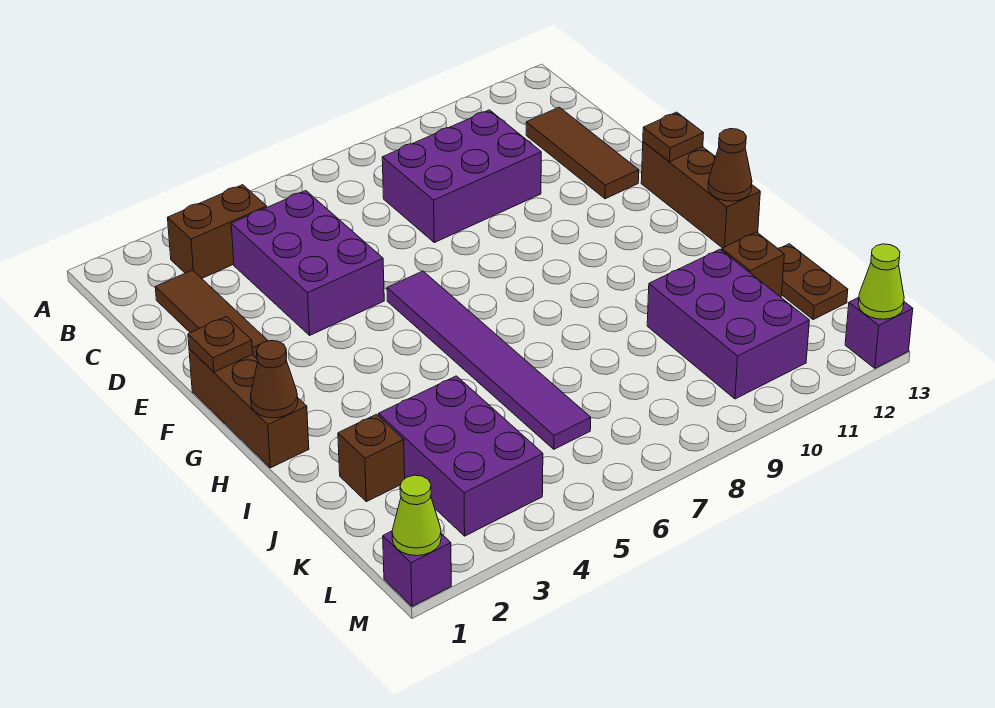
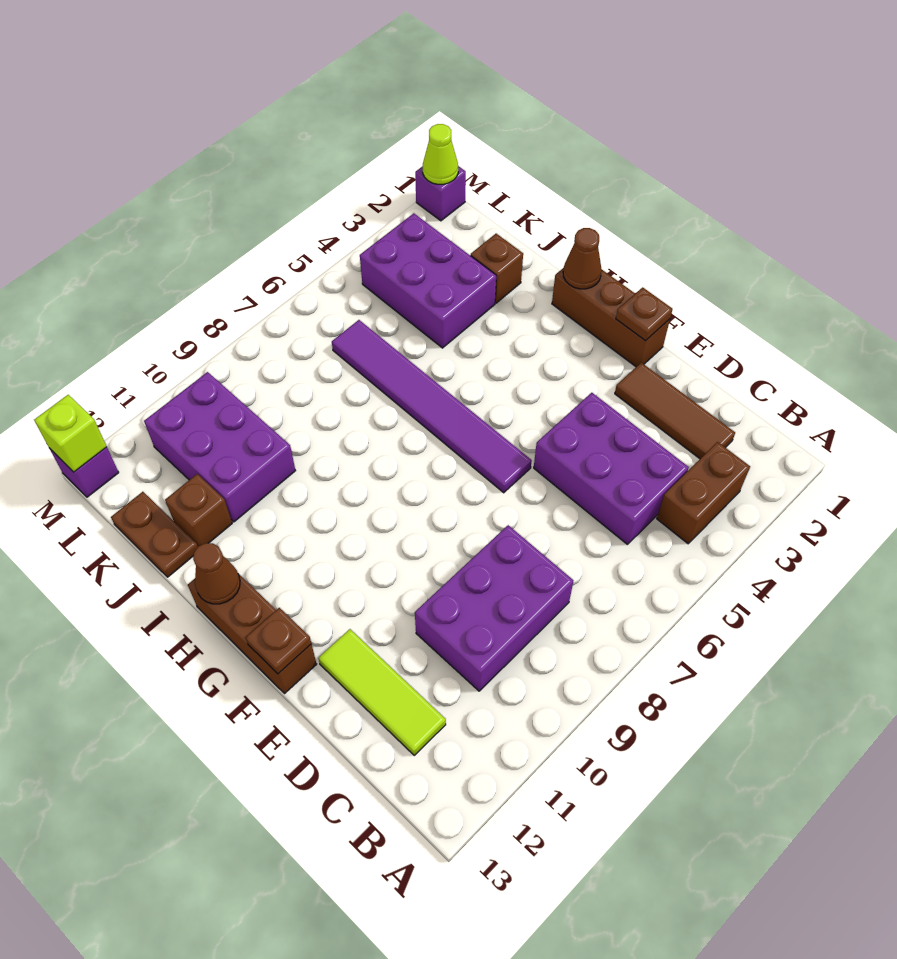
brown tile C12:E12 level 1 -> lime tile C12:E12 level 1
lime cone M13 level 2 -> lime brick M13 level 2

